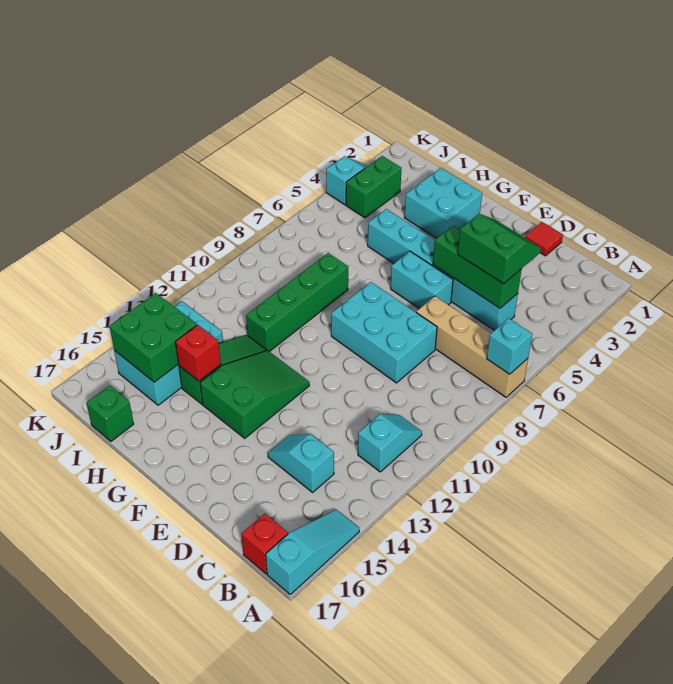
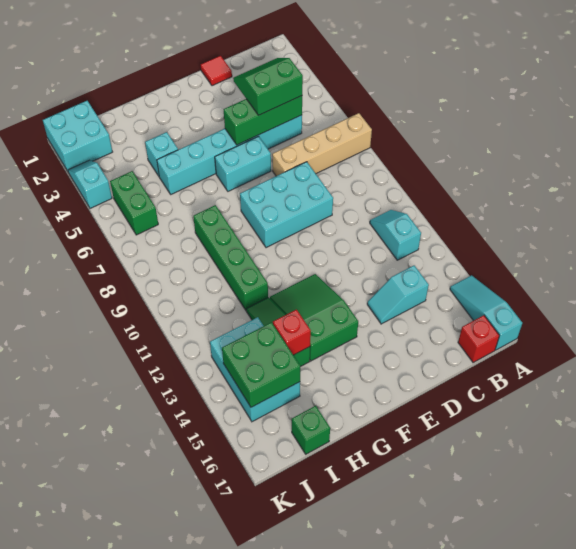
cyan brick A7 level 2 -> cyan brick H4 level 1
cyan brick G2:H3 level 1 -> cyan brick J1:K2 level 1
green brick J3:J4 level 1 -> green brick J5:J6 level 1

